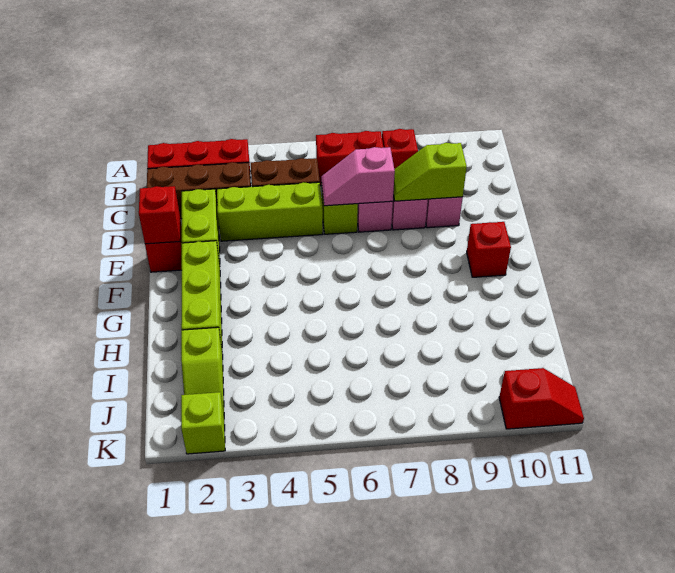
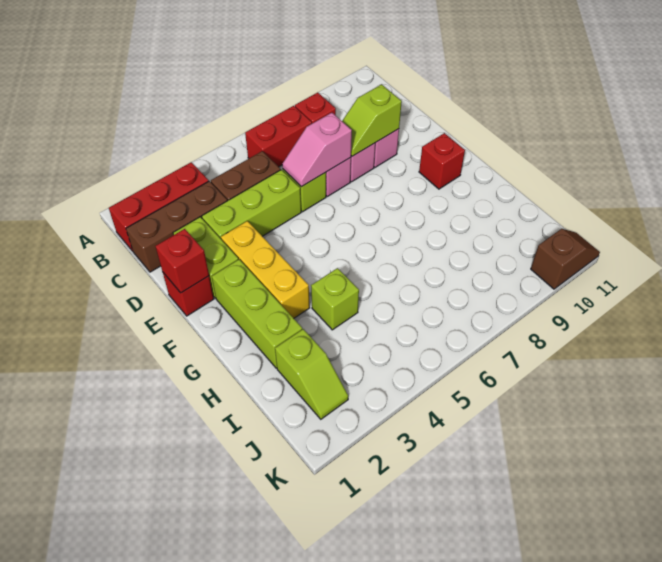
none -> yellow brick E3:G3 level 1
lime brick K2 level 1 -> lime brick H4 level 1
red slope K10:K11 level 1 top 10 -> brown slope K10:K11 level 1 top 10

